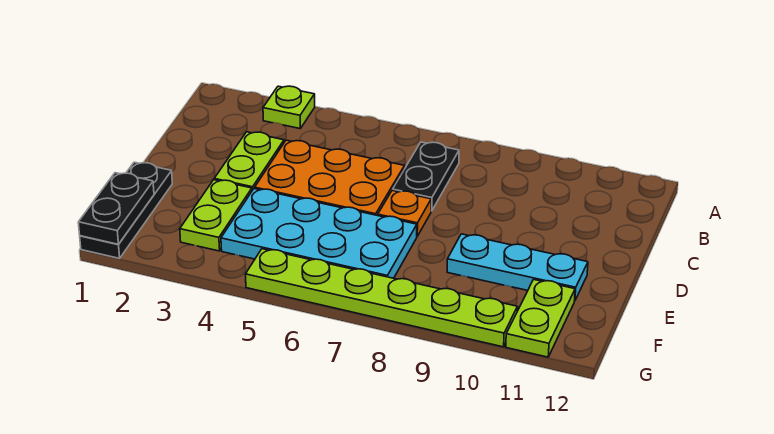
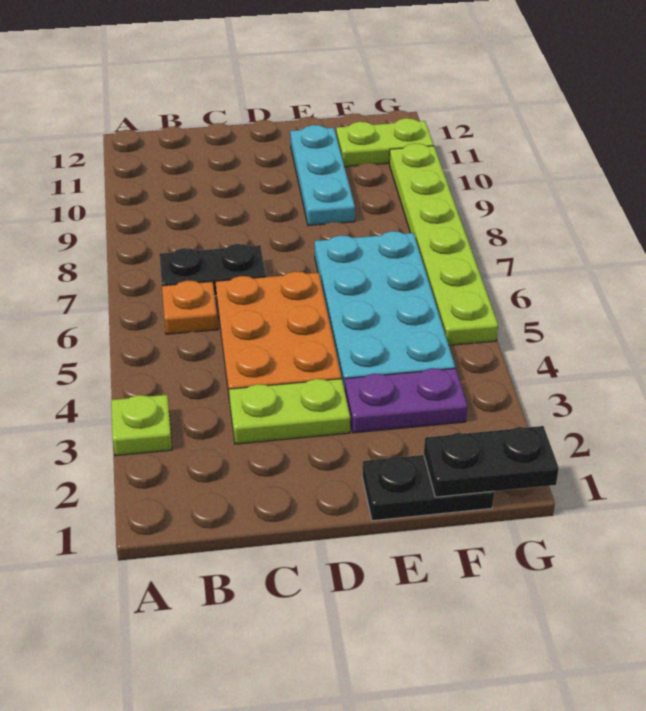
orange plate D7 level 1 -> orange plate B6 level 1
black plate E1:G1 level 1 -> black plate E1:F1 level 1
lime plate E3:F3 level 1 -> purple plate E3:F3 level 1

